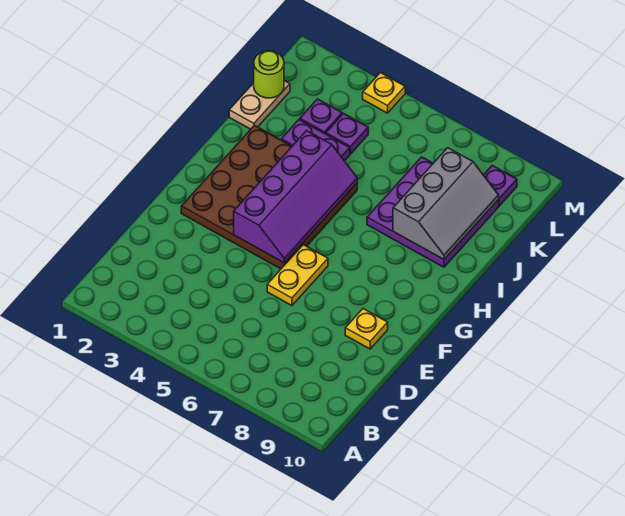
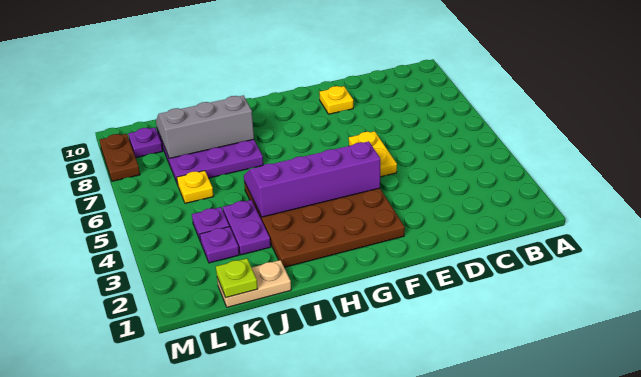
yellow plate E6:F6 level 1 -> yellow plate E5:E6 level 1
lime round brick K1 level 2 -> lime plate K1 level 2
yellow plate M4 level 1 -> yellow plate K6 level 1
none -> brown plate M8:M9 level 1

